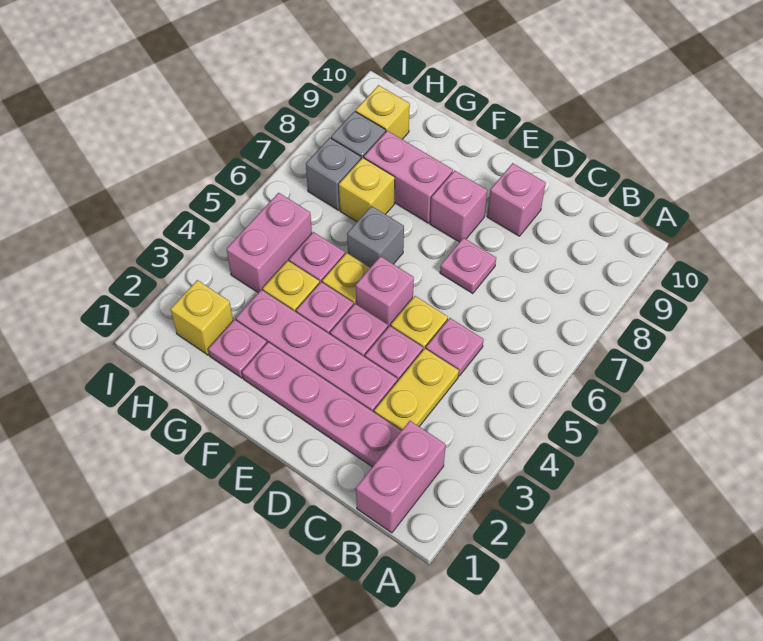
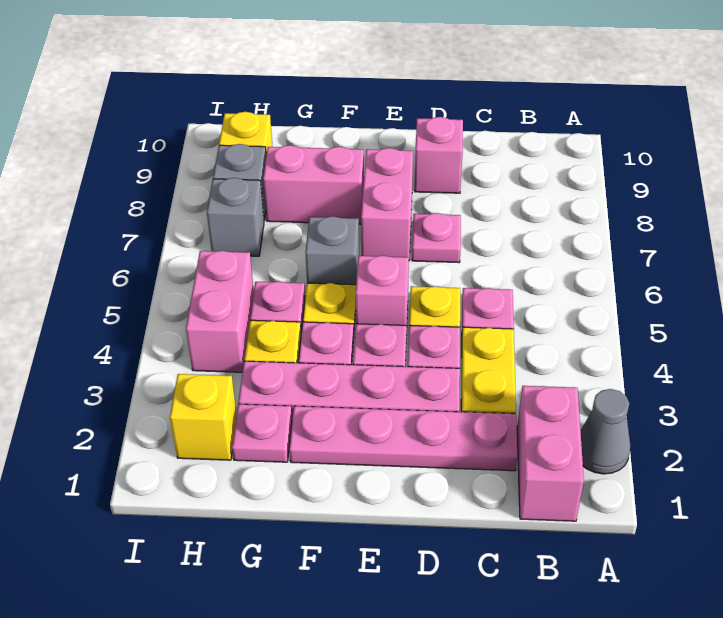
none -> grey cone A2 level 1
pink brick E8 level 1 -> pink brick E7:E8 level 1
yellow brick G7 level 1 -> none

